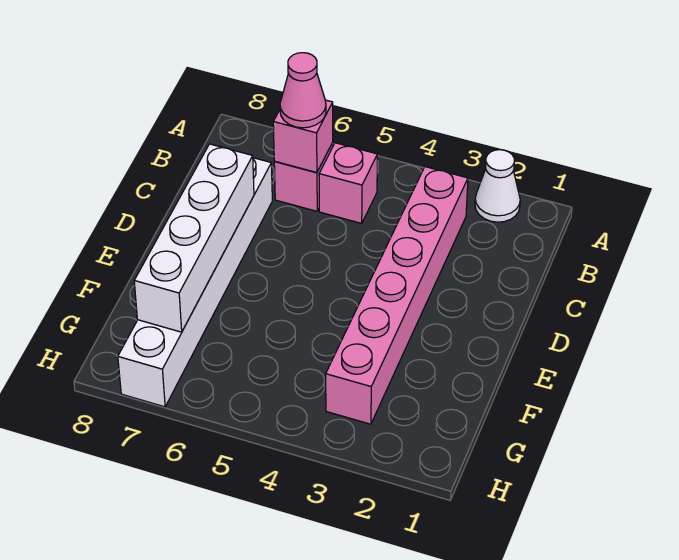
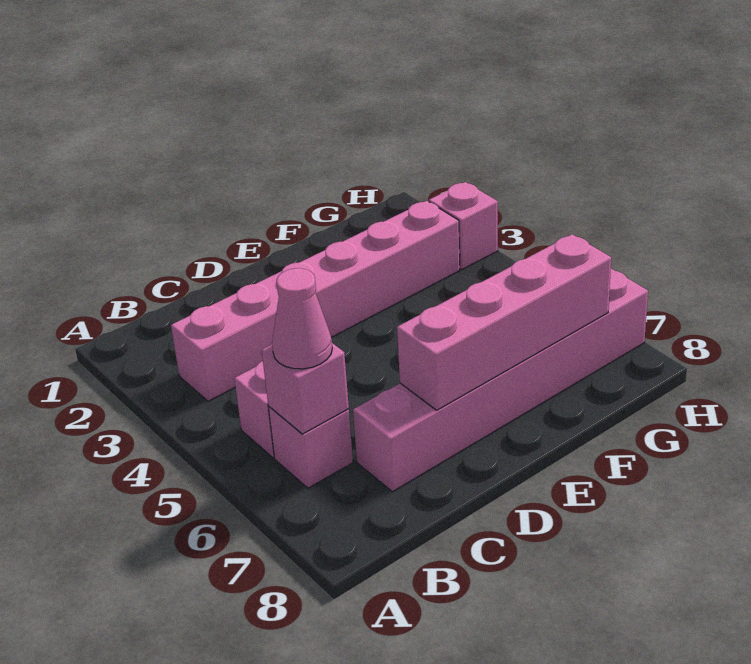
white cone A2 level 1 -> none
white brick C7:H7 level 1 -> pink brick C7:H7 level 1
white brick D7:G7 level 2 -> pink brick D7:G7 level 2
none -> pink brick H3 level 1

